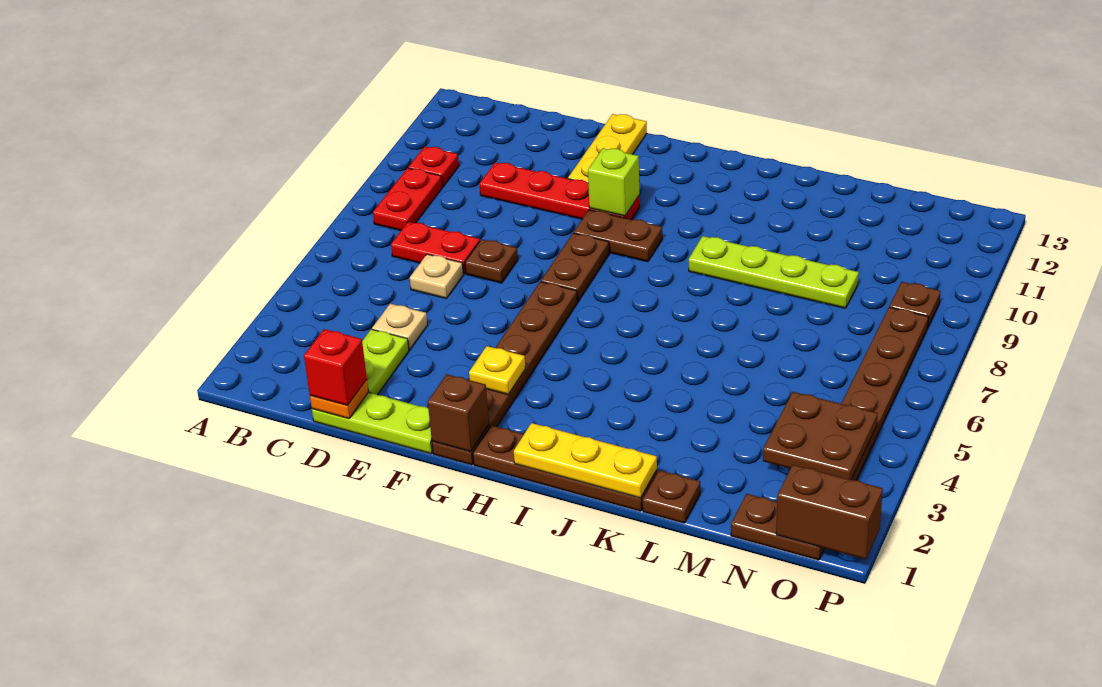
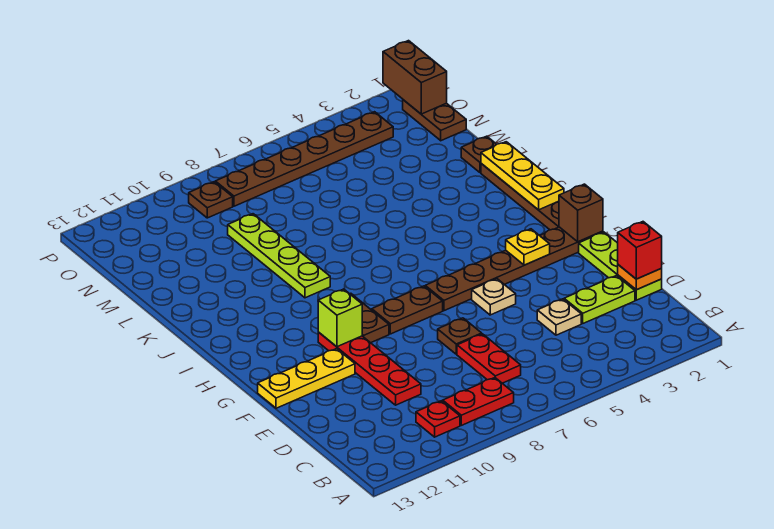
tan plate D6 level 1 -> tan plate F5 level 1
brown plate N3:O4 level 2 -> none

